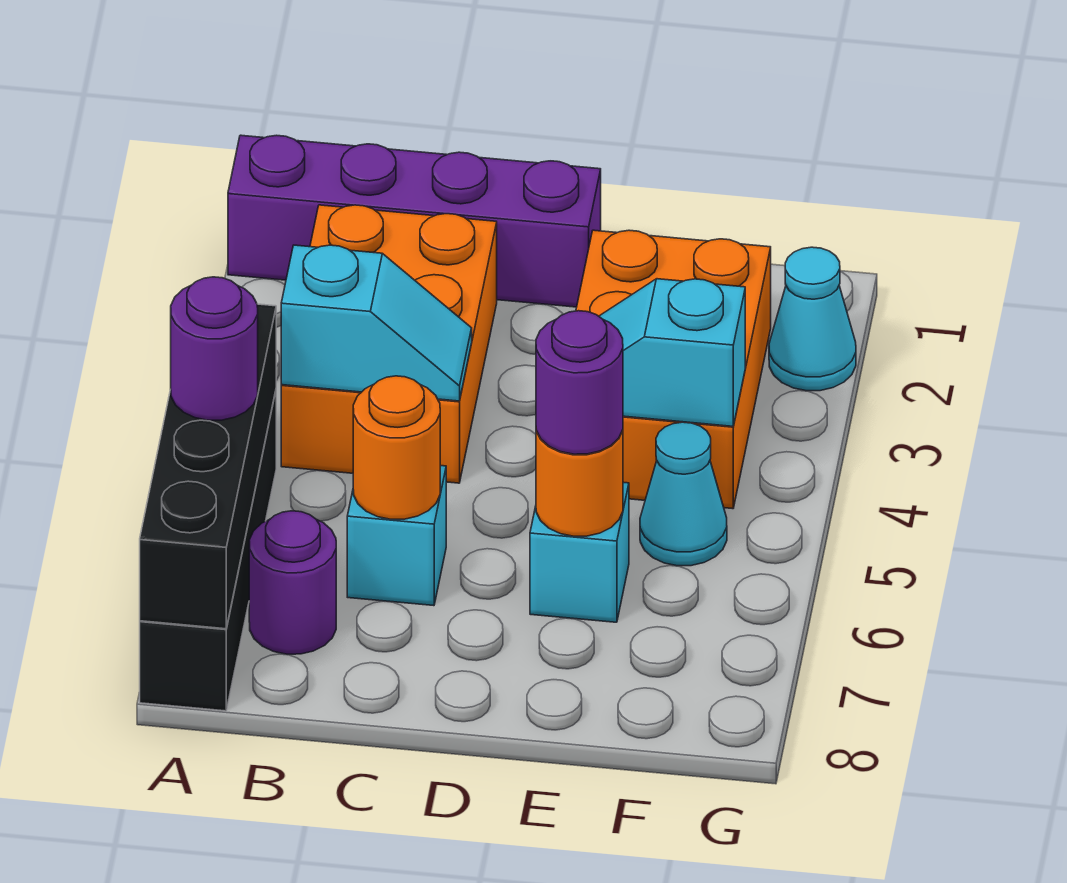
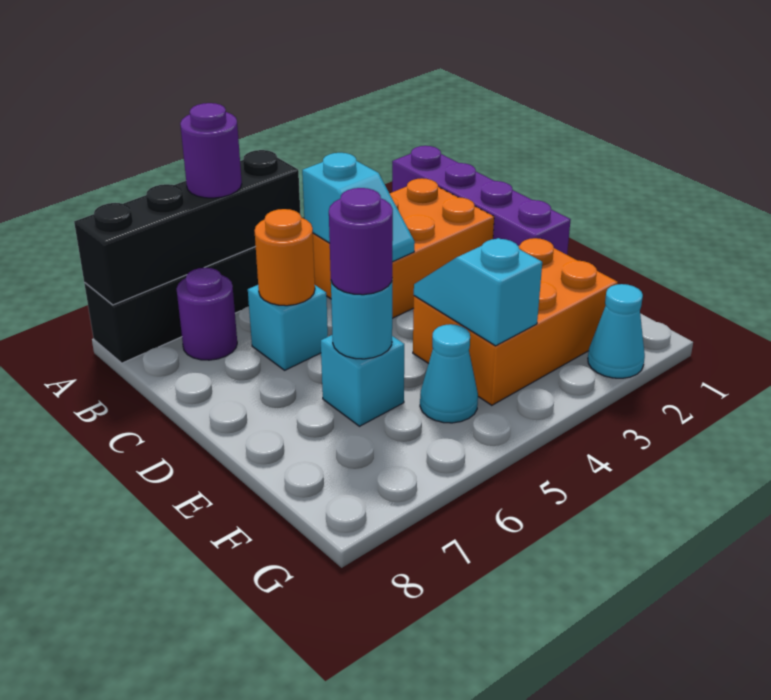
orange round brick E6 level 2 -> cyan round brick E6 level 2

